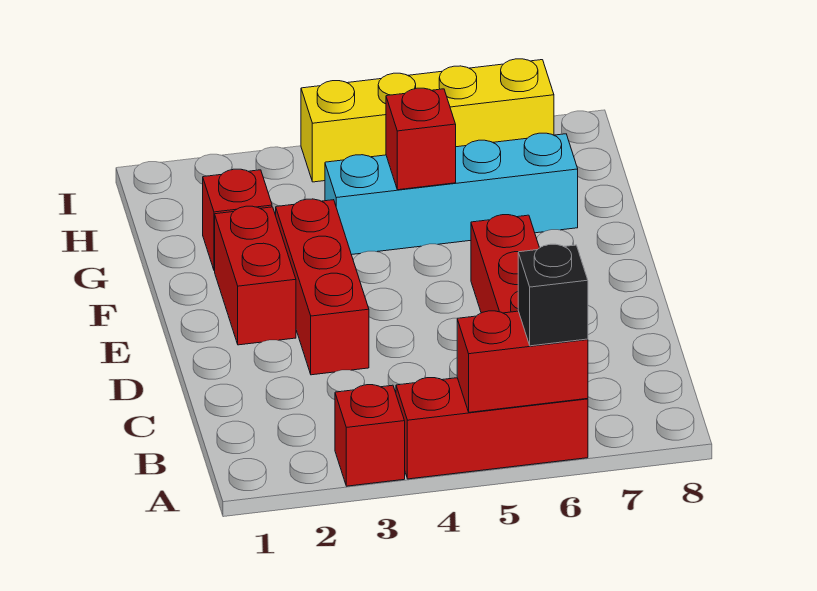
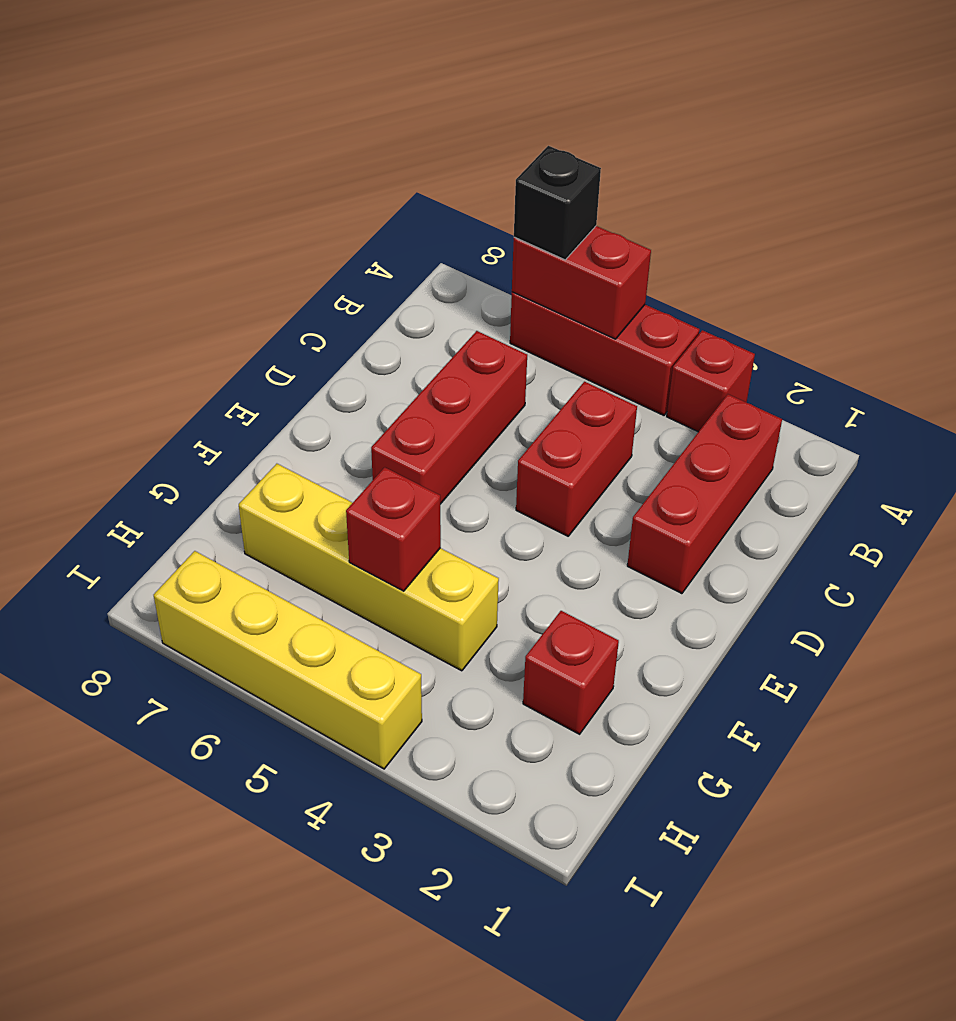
red brick D3:F3 level 1 -> red brick B2:D2 level 1
red brick E2:F2 level 1 -> red brick C4:D4 level 1
cyan brick G4:G7 level 1 -> yellow brick G4:G7 level 1

